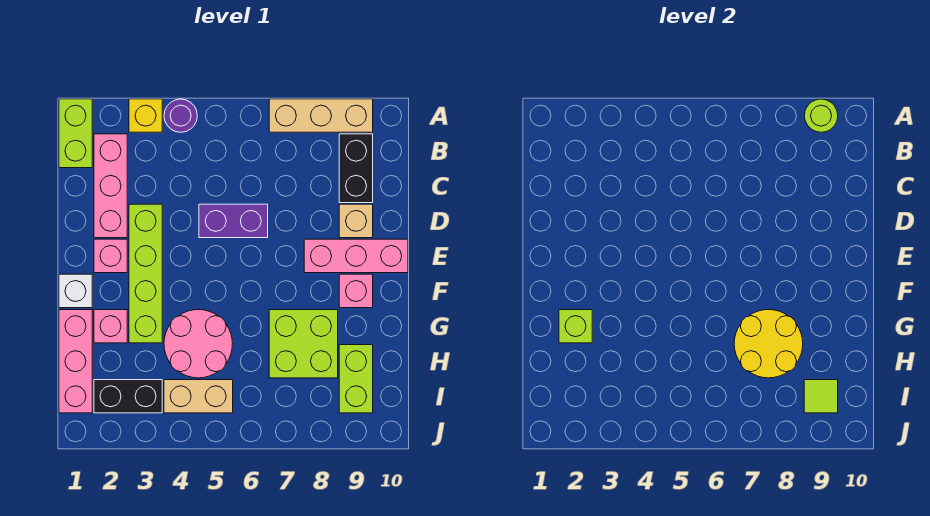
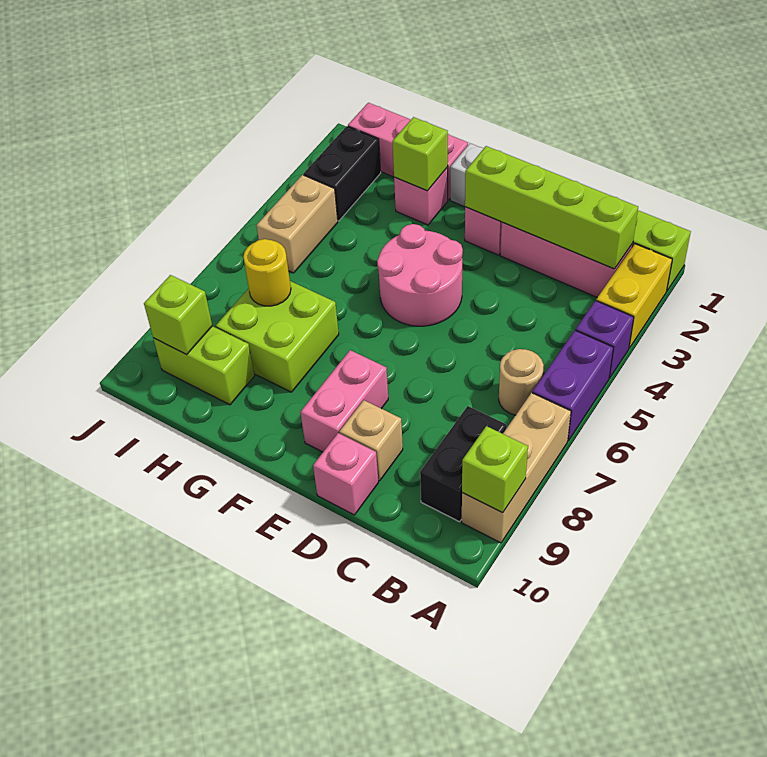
yellow brick A3 level 1 -> yellow brick A2:A3 level 1
purple round brick A4 level 1 -> purple brick A4 level 1
lime round brick A9 level 2 -> lime brick A9 level 2
none -> tan round brick B6 level 1
black brick B9:C9 level 1 -> black brick B8:B9 level 1
lime brick D3:G3 level 1 -> lime brick B2:E2 level 2
purple brick D5:D6 level 1 -> purple brick A5:A6 level 1
pink brick E8:E10 level 1 -> pink brick E8:E9 level 1
pink brick F9 level 1 -> pink brick D10 level 1
pink round brick G4:H5 level 1 -> pink round brick E4:F5 level 1
yellow round brick G7:H8 level 2 -> yellow round brick H7 level 2
lime tile I9 level 2 -> lime brick I9 level 2

